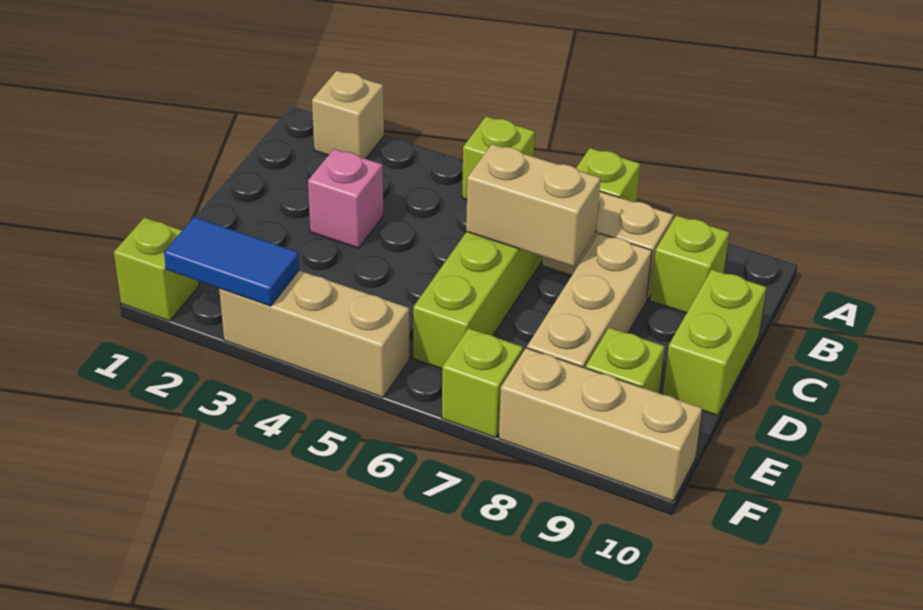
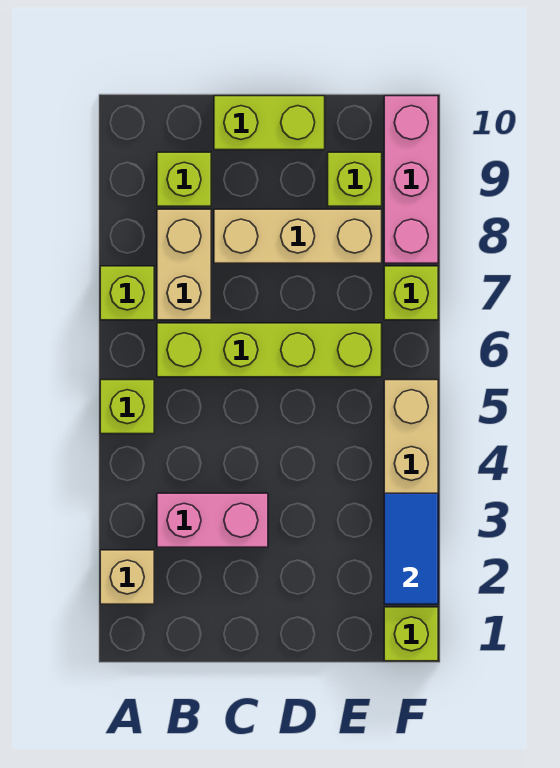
pink brick C3 level 1 -> pink brick B3:C3 level 1
tan brick C6:C7 level 2 -> none
tan brick F8:F10 level 1 -> pink brick F8:F10 level 1

